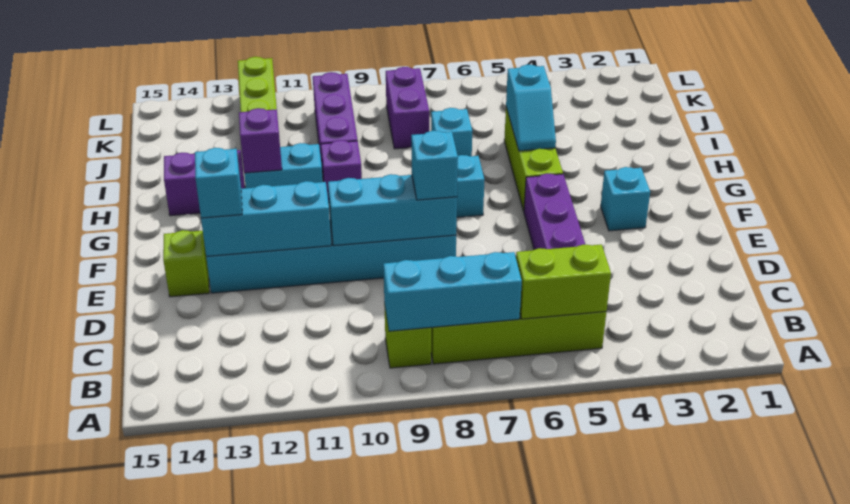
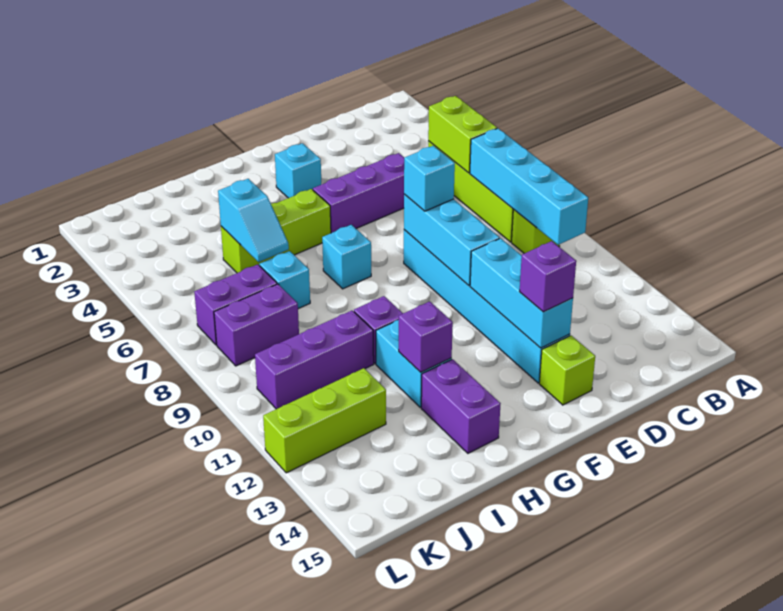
cyan brick B7:B9 level 2 -> cyan brick B7:B10 level 2
cyan brick E13 level 3 -> purple brick E13 level 3
cyan slope H5:I5 level 2 top I -> cyan slope I5:I6 level 2 top 5
none -> purple brick J7:K7 level 1

